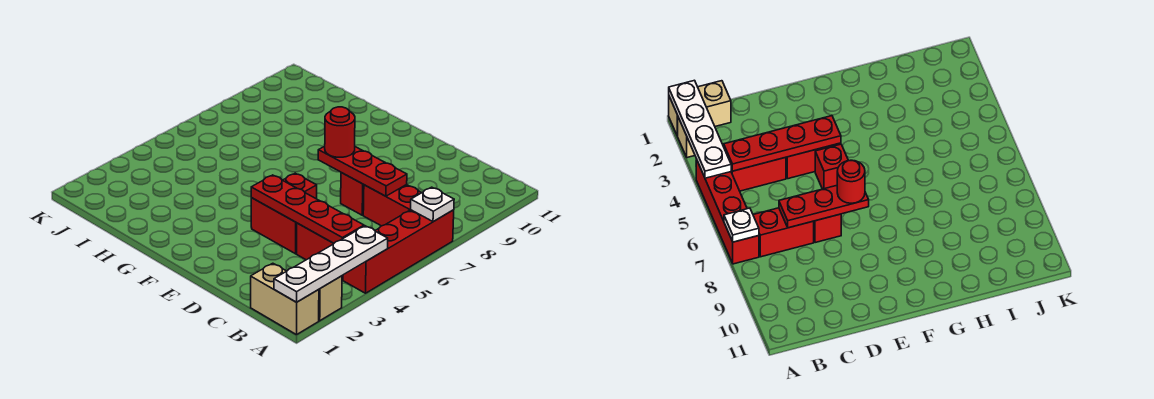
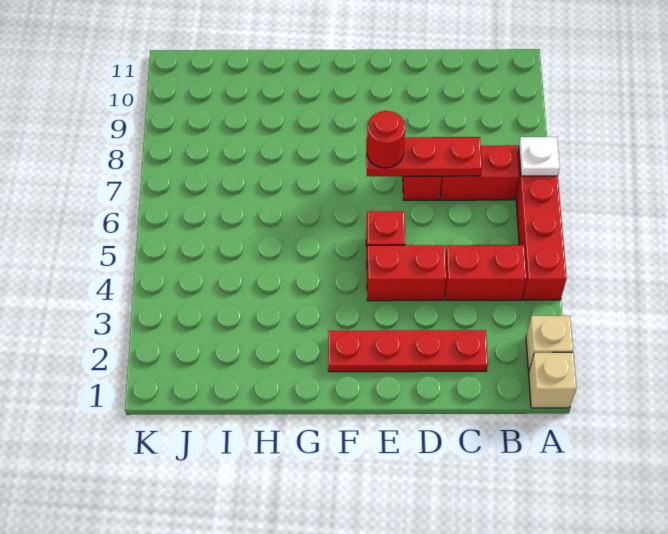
tan brick A1:B1 level 1 -> tan brick A1 level 1
white plate A1:A4 level 2 -> none
red plate B4:E4 level 2 -> red plate C2:F2 level 1

